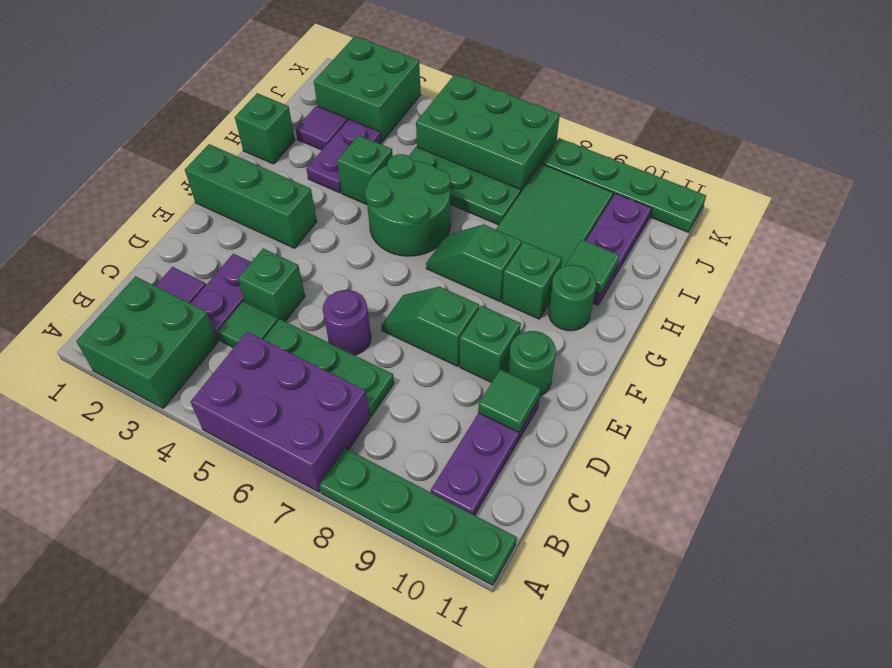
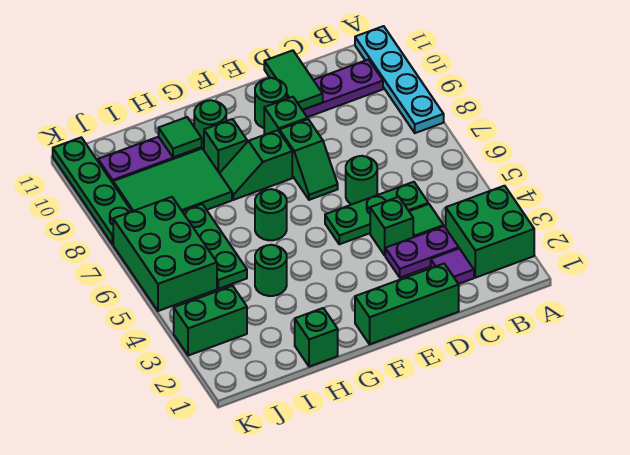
purple brick A5:B7 level 1 -> none
green plate A8:A11 level 1 -> cyan plate A8:A11 level 1
green plate C5:C7 level 1 -> green plate C5:E5 level 1
purple round brick D6 level 1 -> green round brick D6 level 1
green tile D10 level 2 -> green tile D10:D11 level 2
green brick F1:F3 level 1 -> green brick D1:F1 level 1
green round brick G5:H6 level 1 -> green round brick G6 level 1
green slope G7:G8 level 1 top 8 -> green slope F8:G8 level 1 top F
purple plate H3:I3 level 1 -> none
green brick H4 level 1 -> green round brick H4 level 1
purple tile I2 level 1 -> none
green brick J2:K3 level 1 -> green brick J3:K3 level 1

